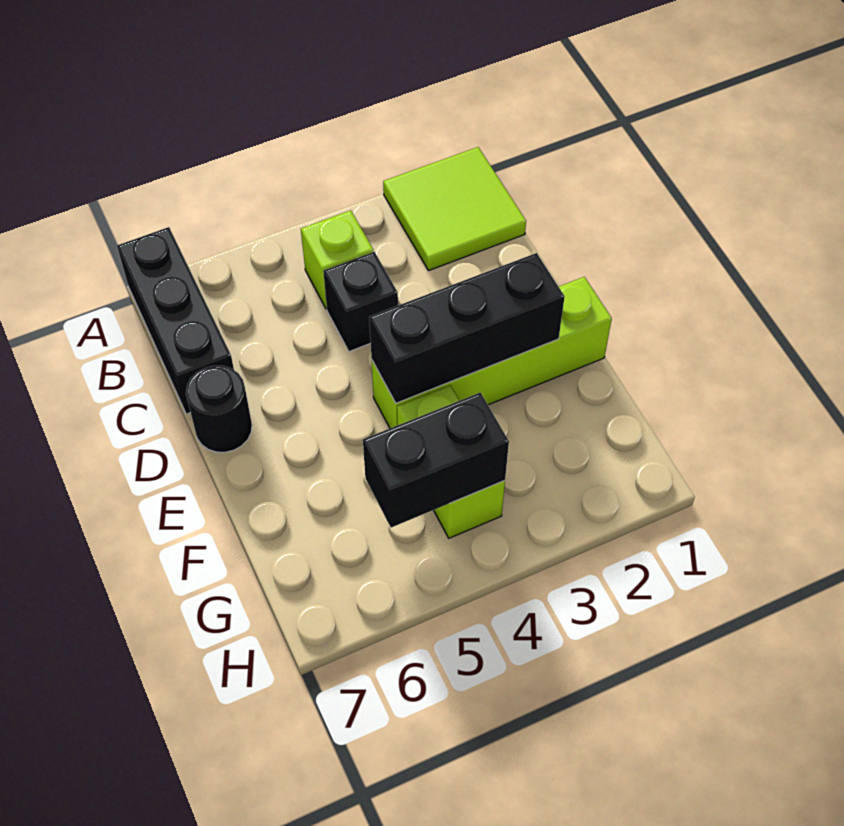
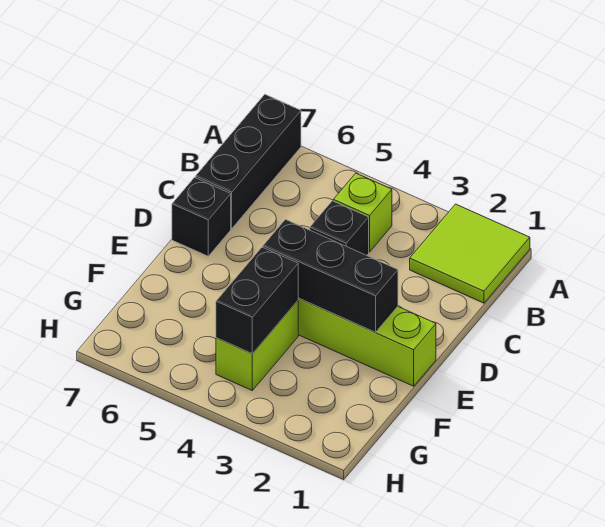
black round brick D7 level 1 -> black brick D7 level 1
black brick G4:G5 level 2 -> black brick F4:G4 level 2

